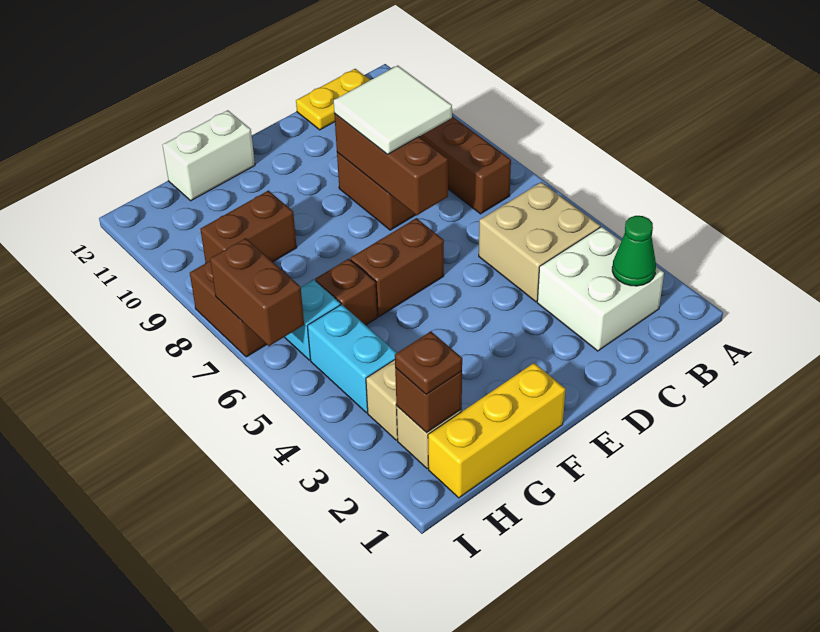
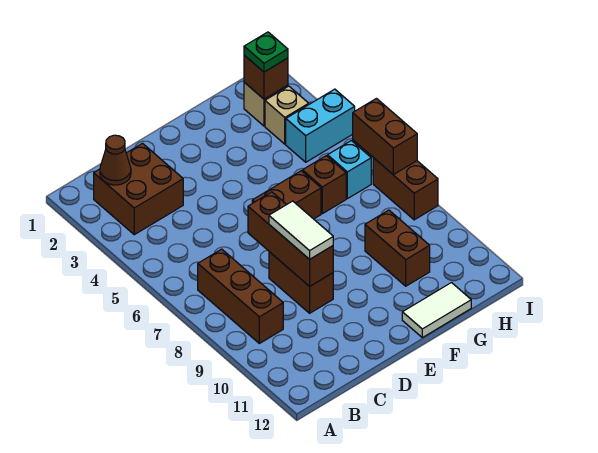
white brick B2:C3 level 1 -> brown brick B2:C3 level 1
green cone B2 level 2 -> brown cone B2 level 2
tan brick B4:C5 level 1 -> none
yellow plate B12:C12 level 1 -> none
white tile C8:D9 level 3 -> white tile D8:D9 level 3
yellow brick F1:H1 level 1 -> none
white brick F12:G12 level 1 -> white tile F12:G12 level 1
brown brick G9:H9 level 1 -> brown brick G9:G10 level 1
brown plate H2 level 3 -> green plate H2 level 3
cyan brick H4:H5 level 1 -> cyan brick H4:I4 level 1

